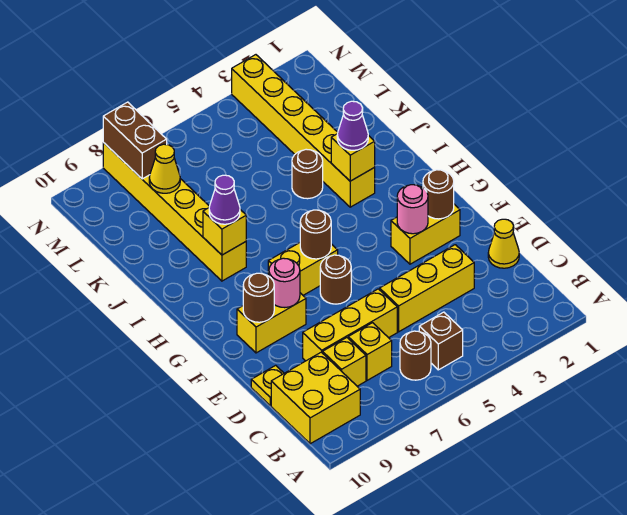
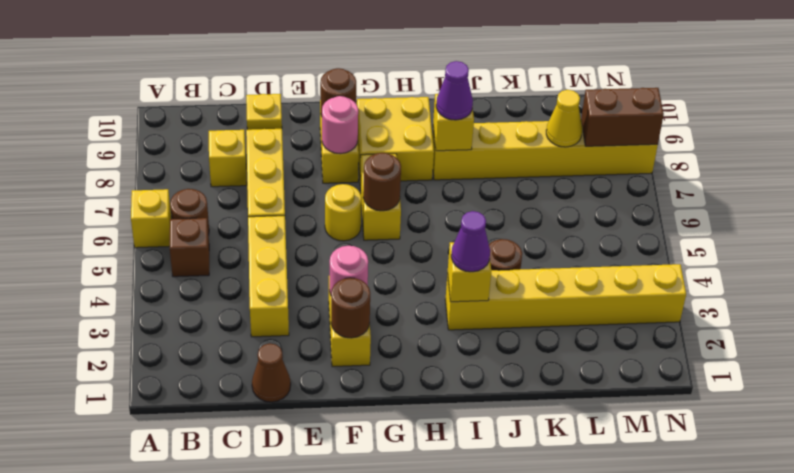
yellow brick B9:C10 level 1 -> yellow brick G8:H9 level 1
yellow brick C7 level 1 -> yellow brick A6 level 1
yellow cone D1 level 1 -> brown cone D1 level 1
brown round brick F6 level 1 -> yellow round brick F6 level 1

